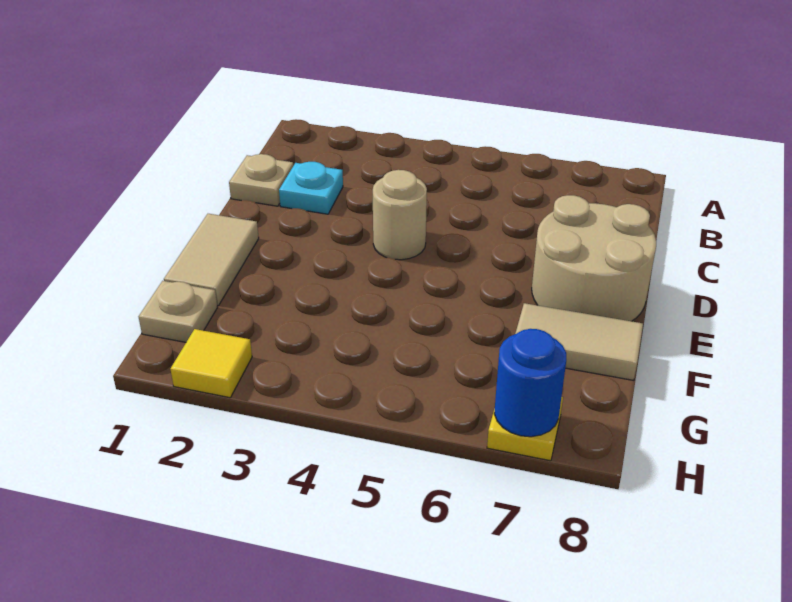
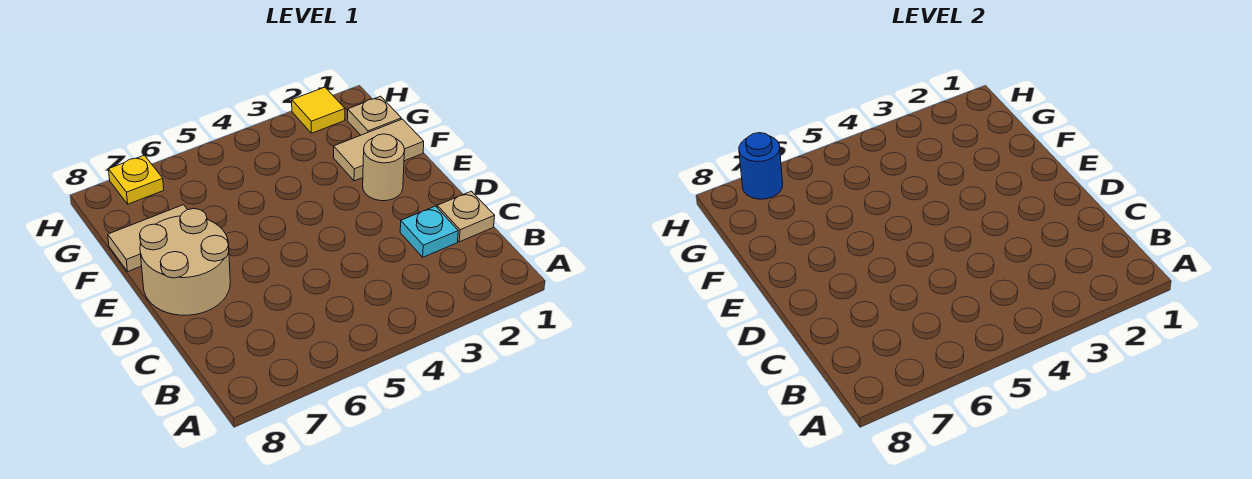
tan round brick D4 level 1 -> tan round brick E2 level 1
tan tile E1:F1 level 1 -> tan tile F1:F2 level 1

